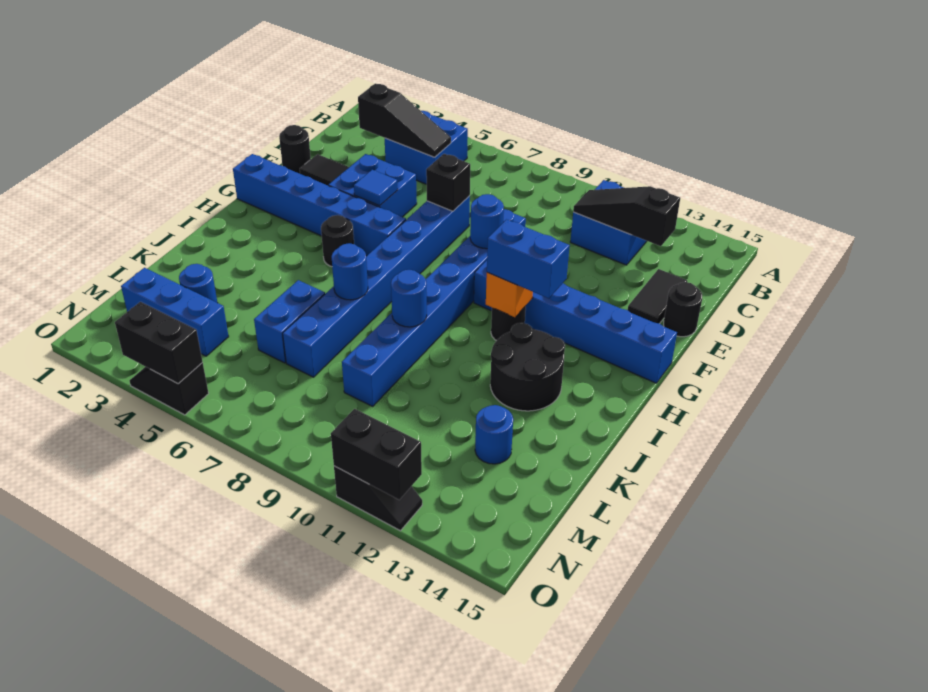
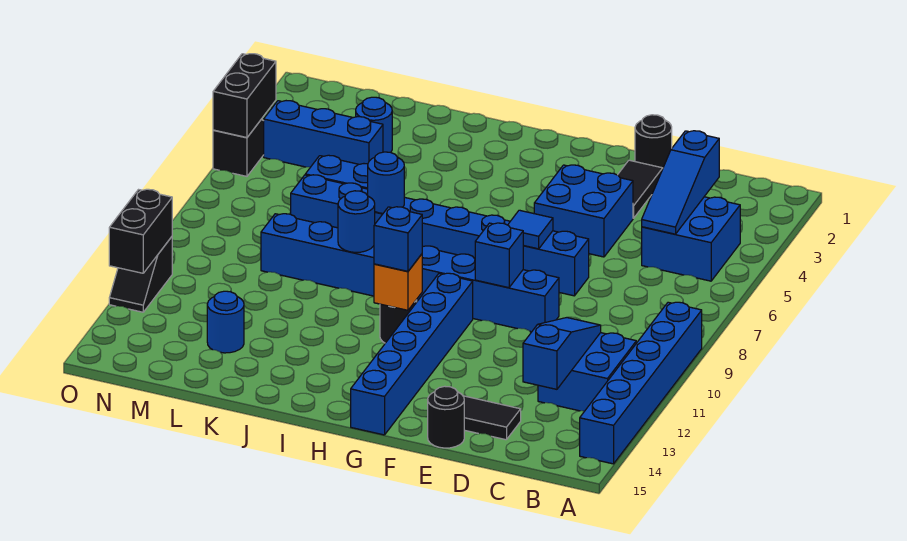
black slope C3:C5 level 2 top 3 -> blue slope C3:C5 level 2 top 3
black slope C11:C13 level 2 top 13 -> blue slope C11:C13 level 2 top 13
black brick E7 level 2 -> none
blue tile F5 level 2 -> blue tile F7 level 2
blue round brick F9 level 2 -> blue brick F9 level 2
blue brick G1:G6 level 1 -> blue brick A9:A14 level 1
black round brick H5 level 1 -> none
blue brick H11:H12 level 3 -> blue brick H11 level 3
black round brick I12:J13 level 1 -> none
blue brick M2:M4 level 1 -> blue brick L4:N4 level 1

